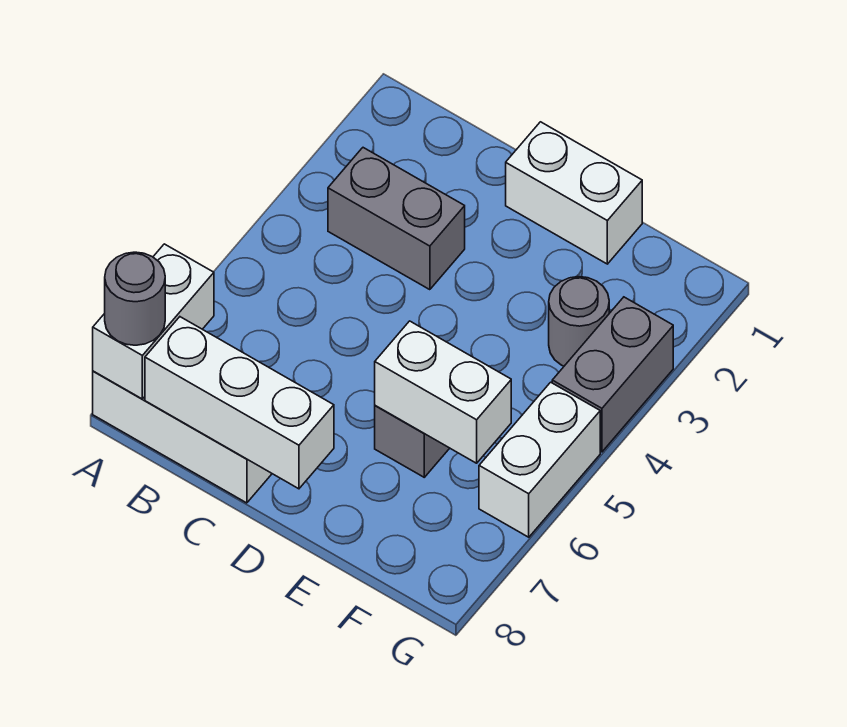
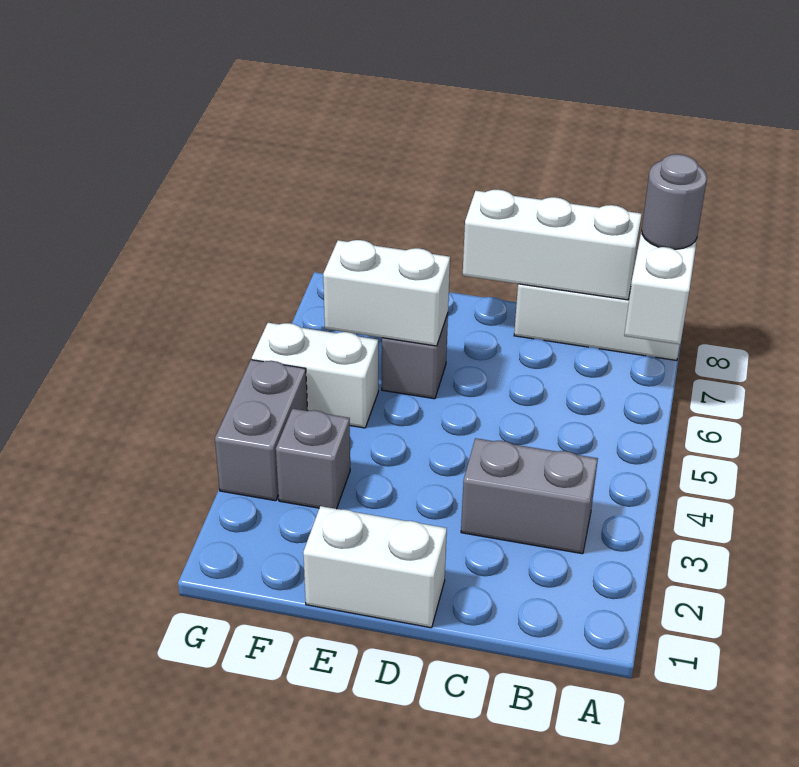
grey round brick F3 level 1 -> grey brick F3 level 1
white brick G5:G6 level 1 -> white brick F5:G5 level 1

